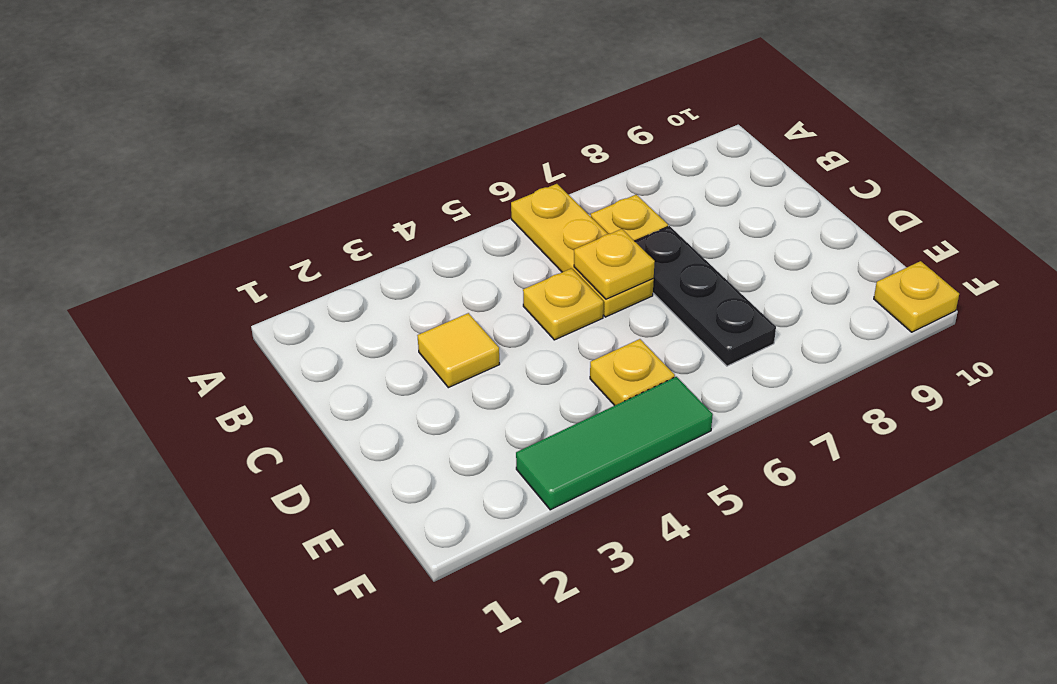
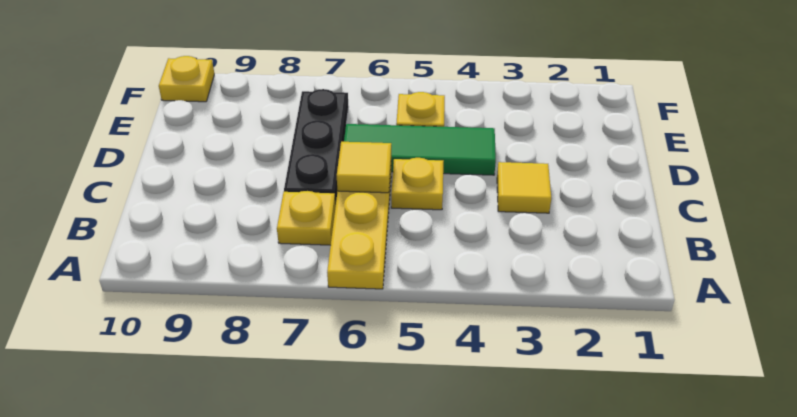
yellow plate C6 level 2 -> yellow tile C6 level 2
green tile F3:F5 level 1 -> green tile D4:D6 level 1

